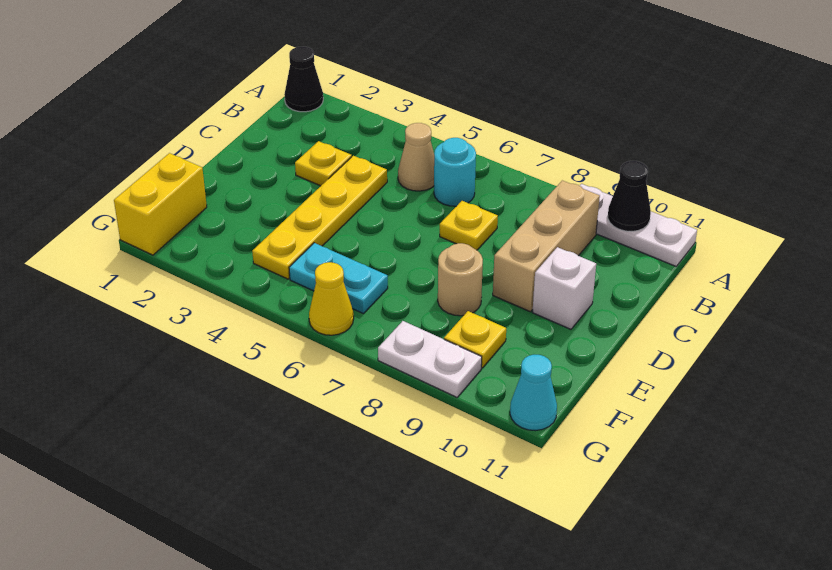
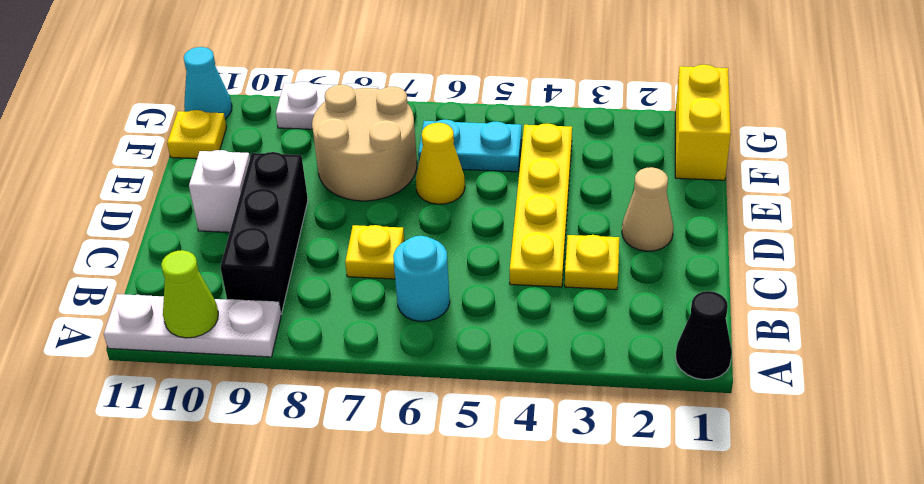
black cone A10 level 2 -> lime cone A10 level 2
tan cone B5 level 1 -> tan cone D2 level 1
tan brick B9:D9 level 1 -> black brick B9:D9 level 1
tan round brick E8 level 1 -> tan round brick E7:F8 level 1
yellow plate F9 level 1 -> yellow plate F11 level 1
yellow cone G6 level 1 -> yellow cone E6 level 1

